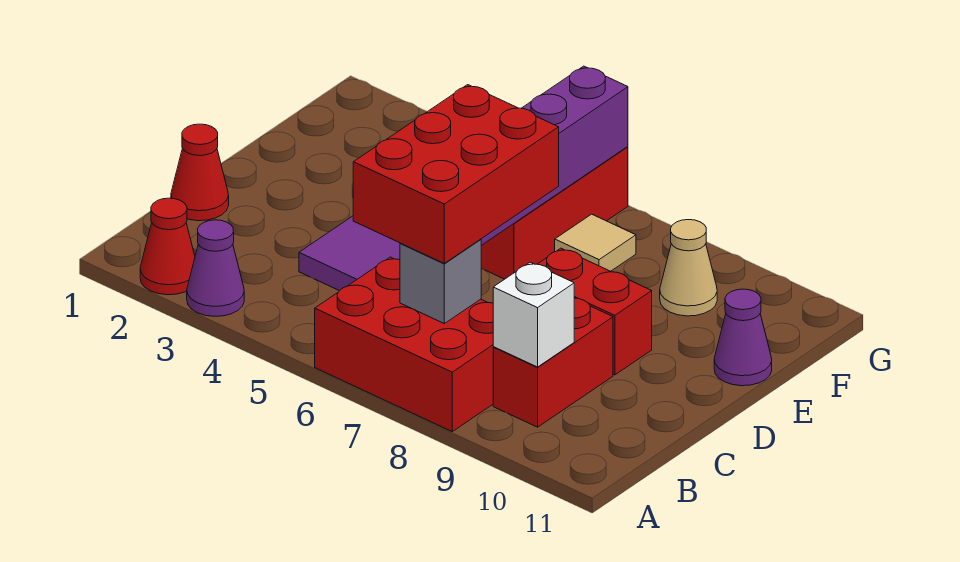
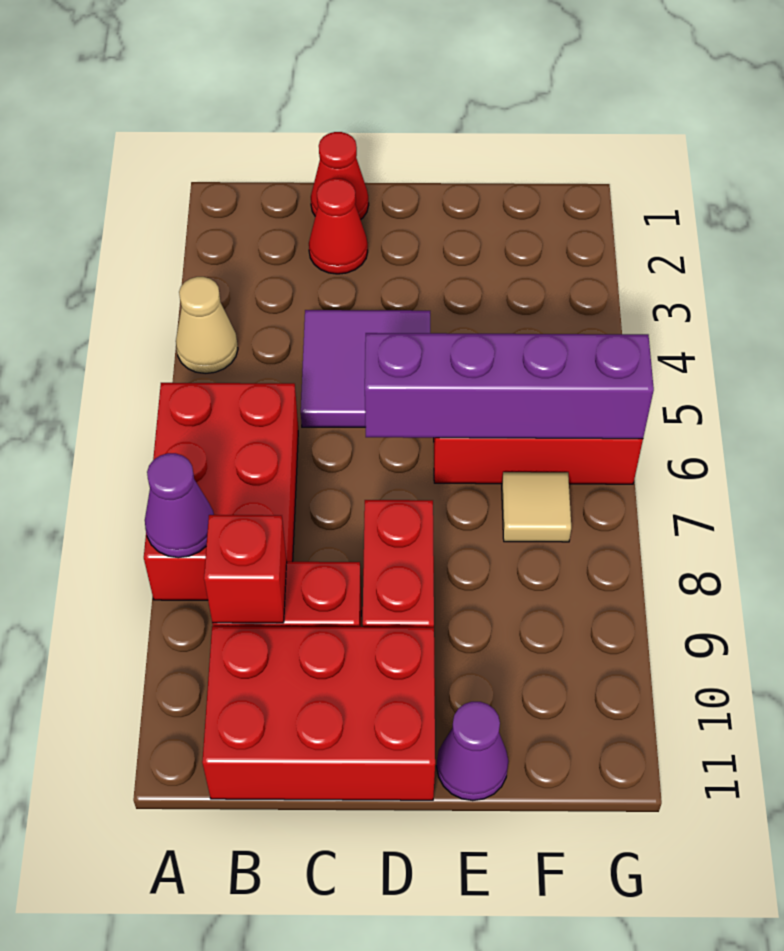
red cone A2 level 1 -> red cone C2 level 1
purple cone A3 level 1 -> purple cone A8 level 2
red brick B6:D7 level 3 -> red brick B10:D11 level 1
grey brick B7 level 2 -> none
white brick B9 level 2 -> red brick B9 level 2
tan cone F9 level 1 -> tan cone A4 level 1

